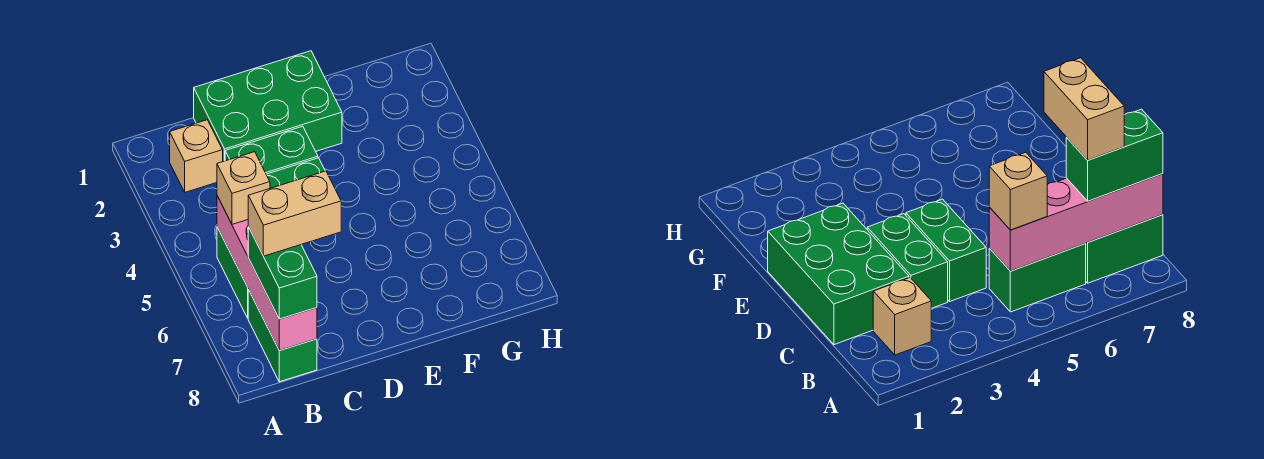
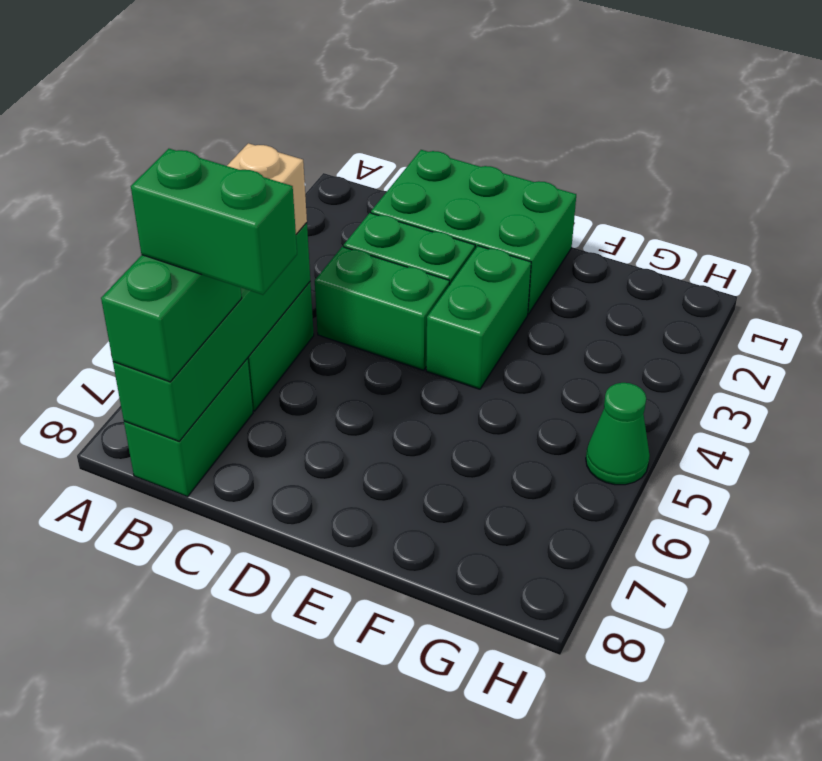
tan brick B2 level 1 -> none
pink brick B5:B8 level 2 -> green brick B5:B8 level 2
tan brick B7:C7 level 4 -> green brick B7:C7 level 4
none -> green brick E3:E4 level 1
none -> green cone H5 level 1

